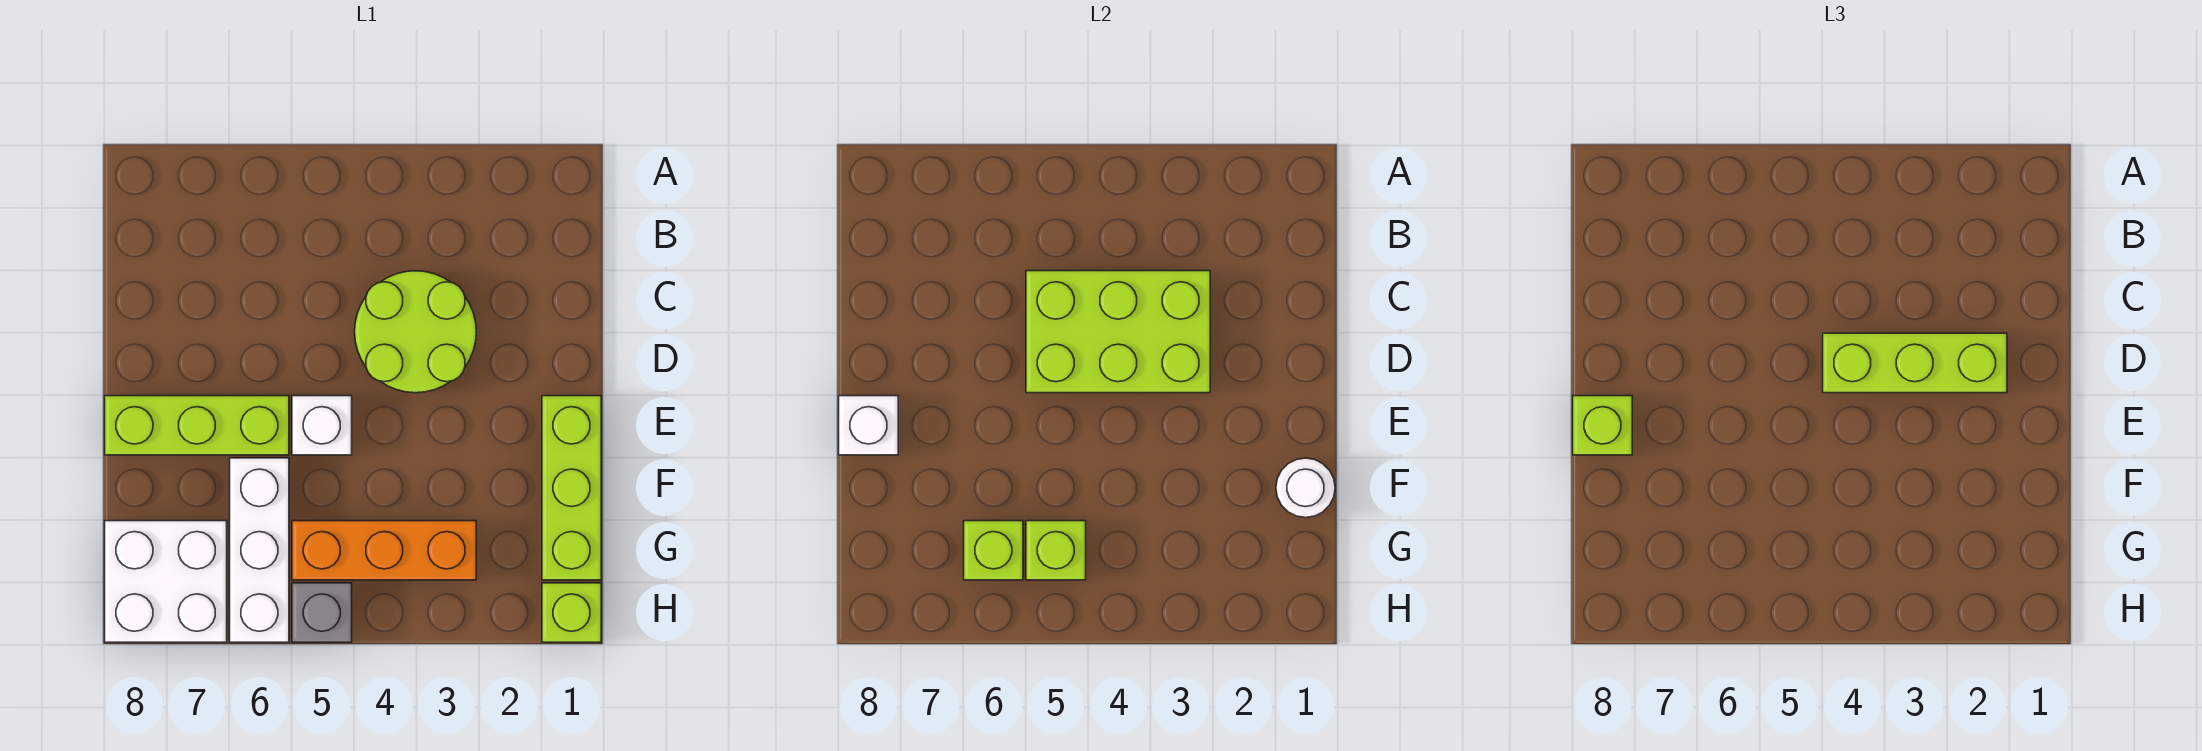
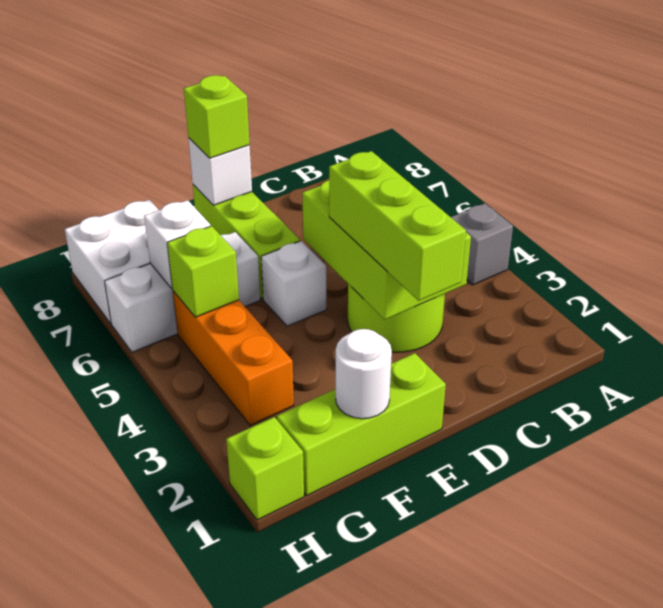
lime brick G6 level 2 -> white brick G6 level 2
grey brick H5 level 1 -> grey brick A4 level 1

